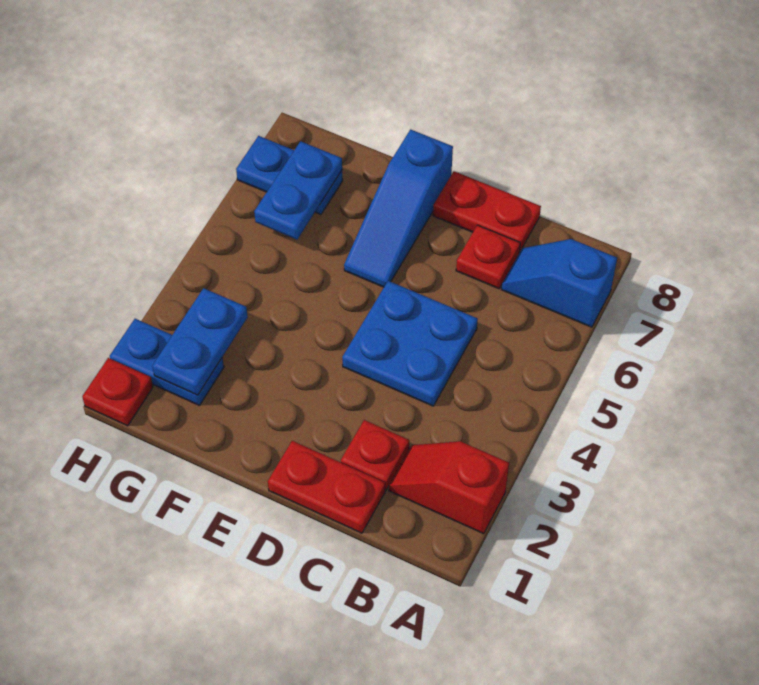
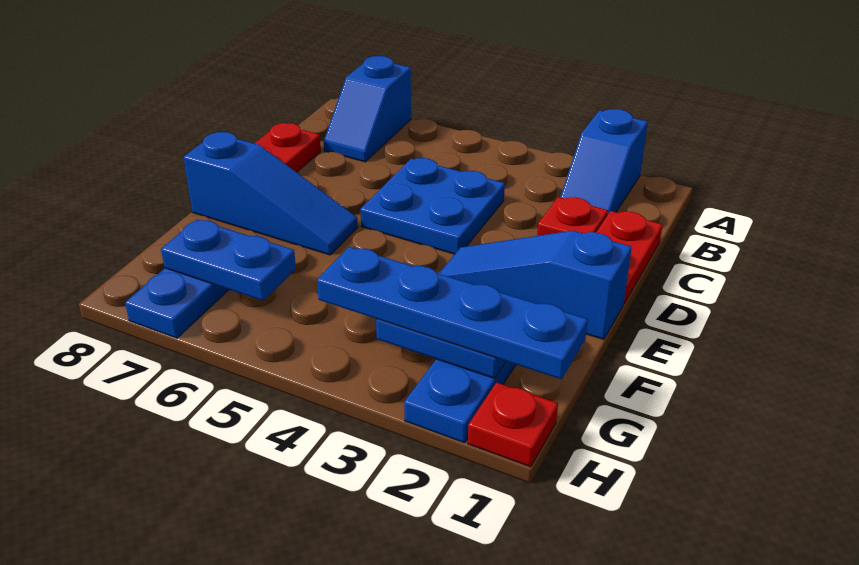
red slope A2:B2 level 1 top A -> blue slope A2:B2 level 1 top A
red plate C7 level 1 -> none
none -> blue slope E1:E3 level 1 top 1
none -> blue plate G1:G4 level 3

